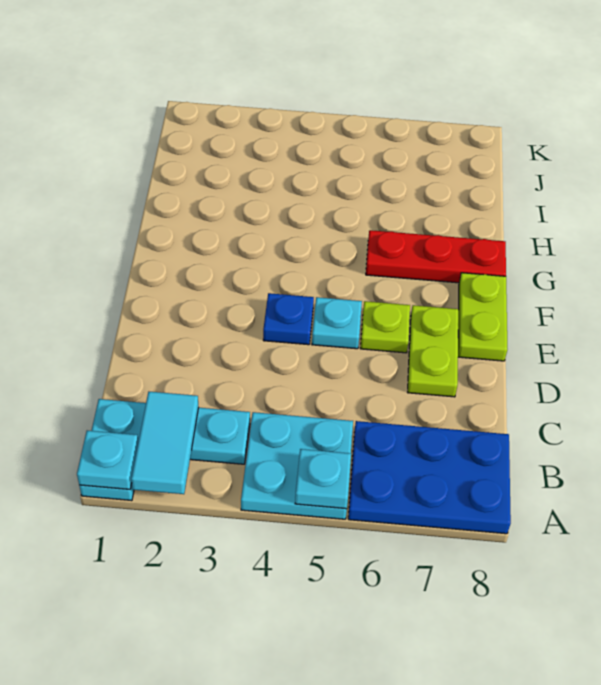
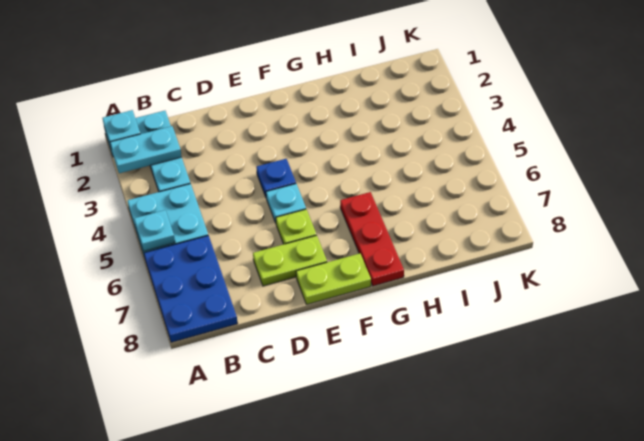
cyan tile A2:B2 level 2 -> cyan plate A2:B2 level 2

